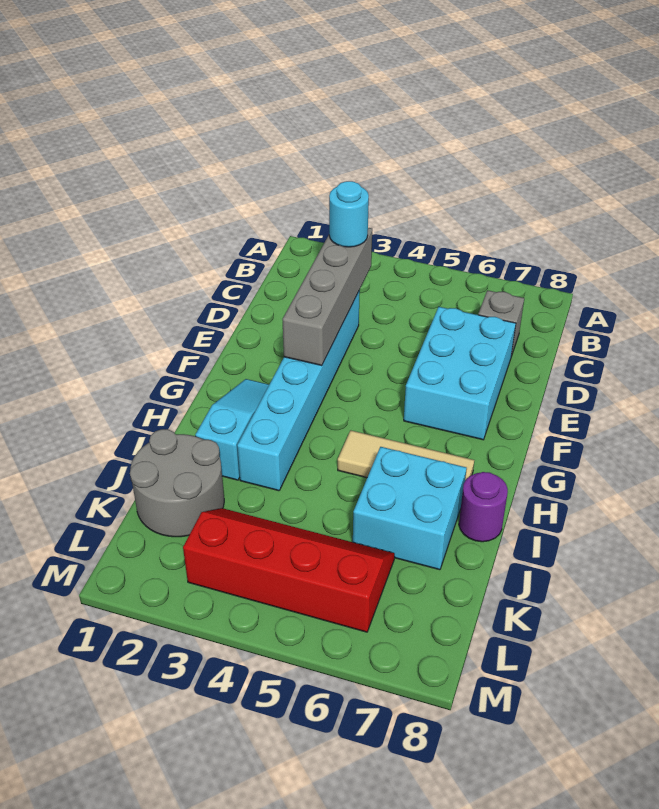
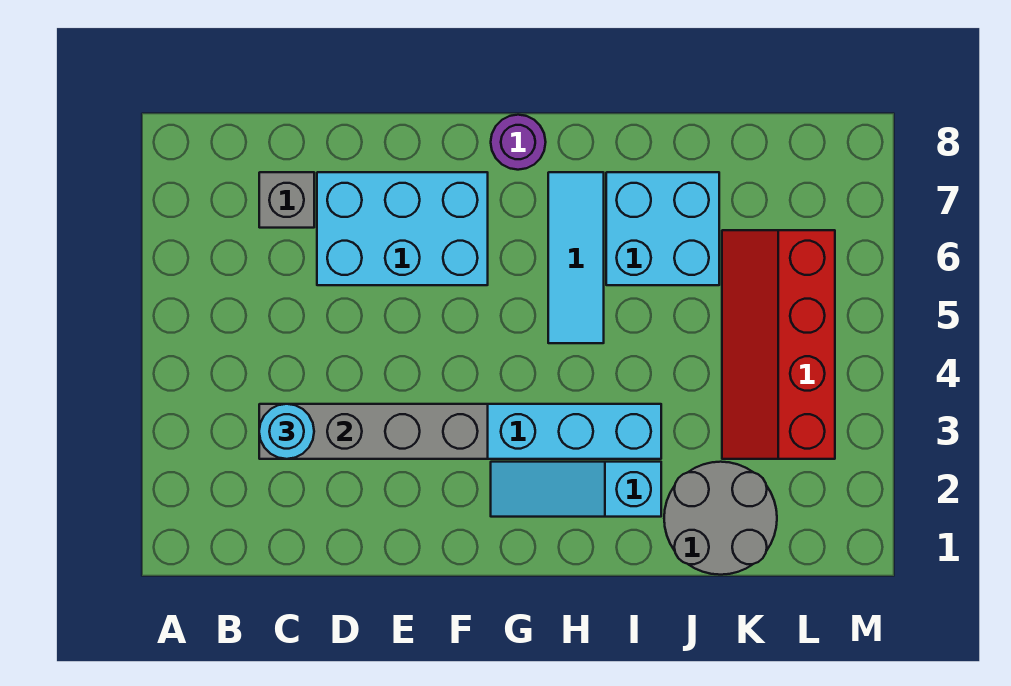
tan tile H5:H7 level 1 -> cyan tile H5:H7 level 1
purple round brick I8 level 1 -> purple round brick G8 level 1

